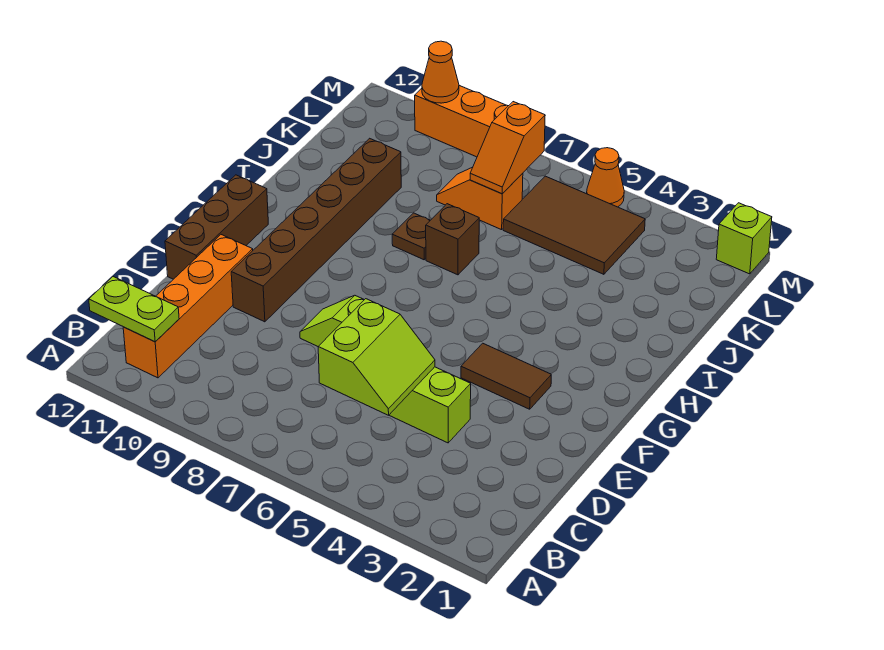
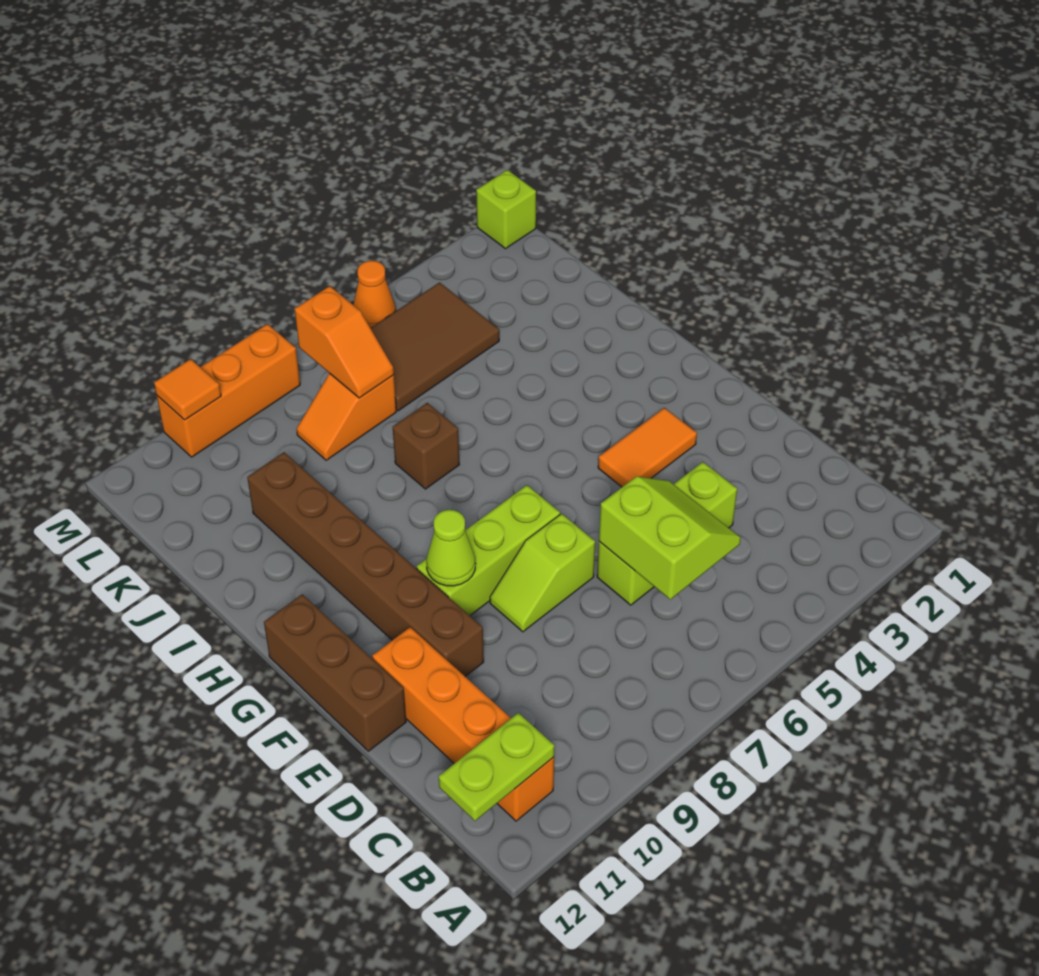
brown tile F3:F4 level 1 -> orange tile F3:F4 level 1
none -> lime brick F7:F9 level 1
none -> lime cone F9 level 2
brown plate I8 level 1 -> none
orange cone M10 level 2 -> orange tile M10 level 2

